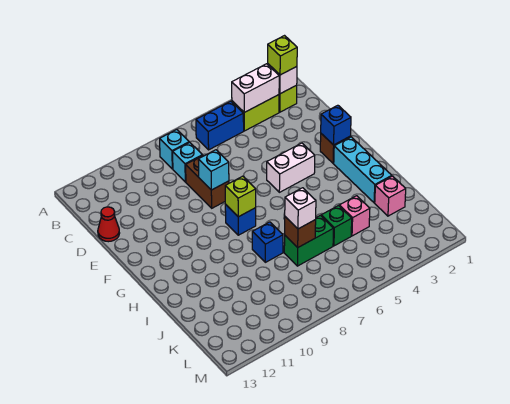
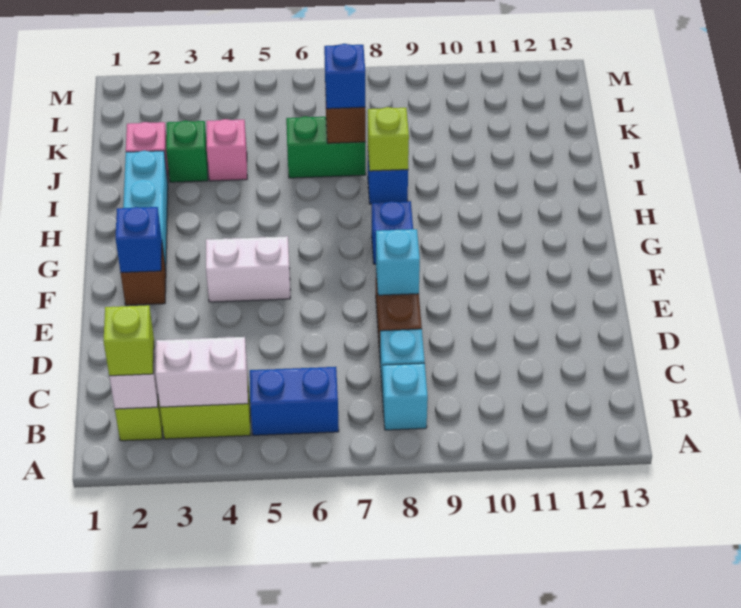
red cone D13 level 1 -> none
lime brick G8 level 2 -> lime brick I8 level 2
green brick J5 level 1 -> green brick J3 level 1
white brick J7 level 3 -> blue brick J7 level 3

